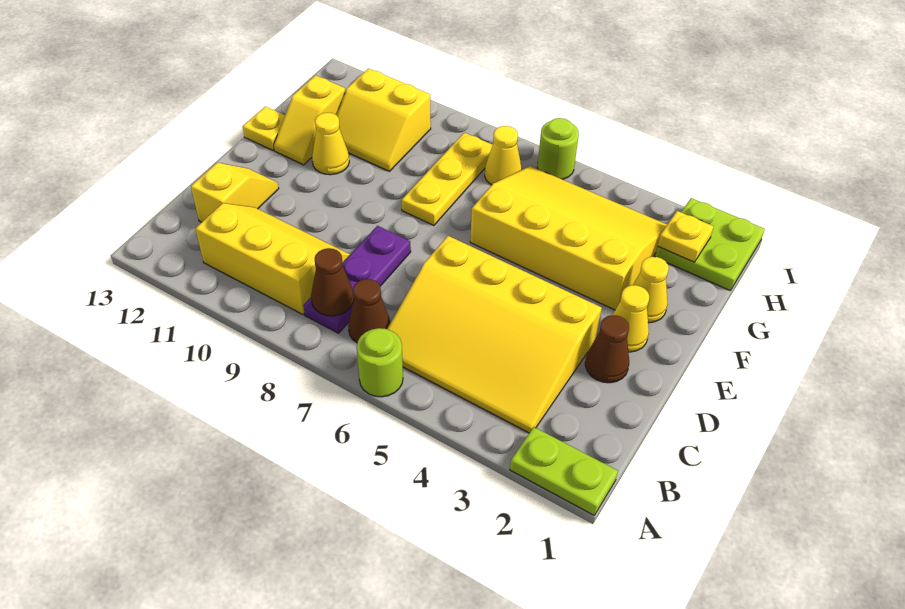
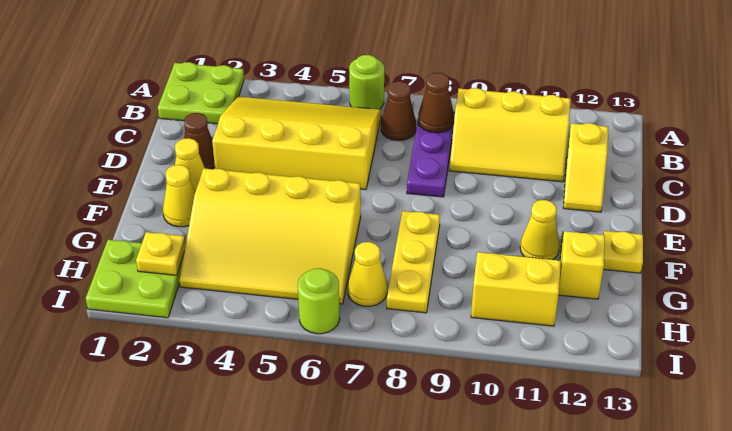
lime plate A1:A2 level 1 -> lime plate A1:B2 level 1

